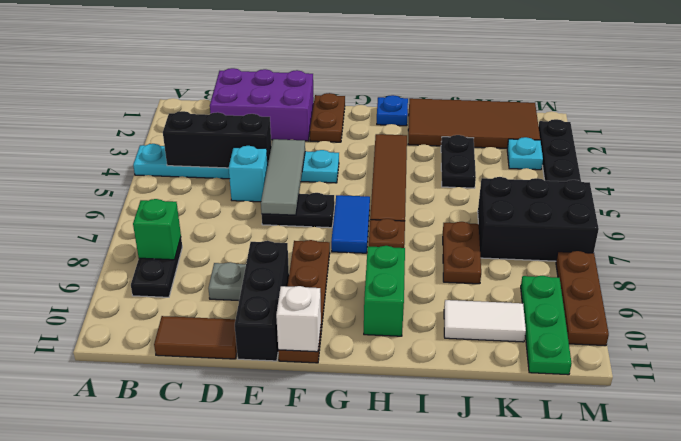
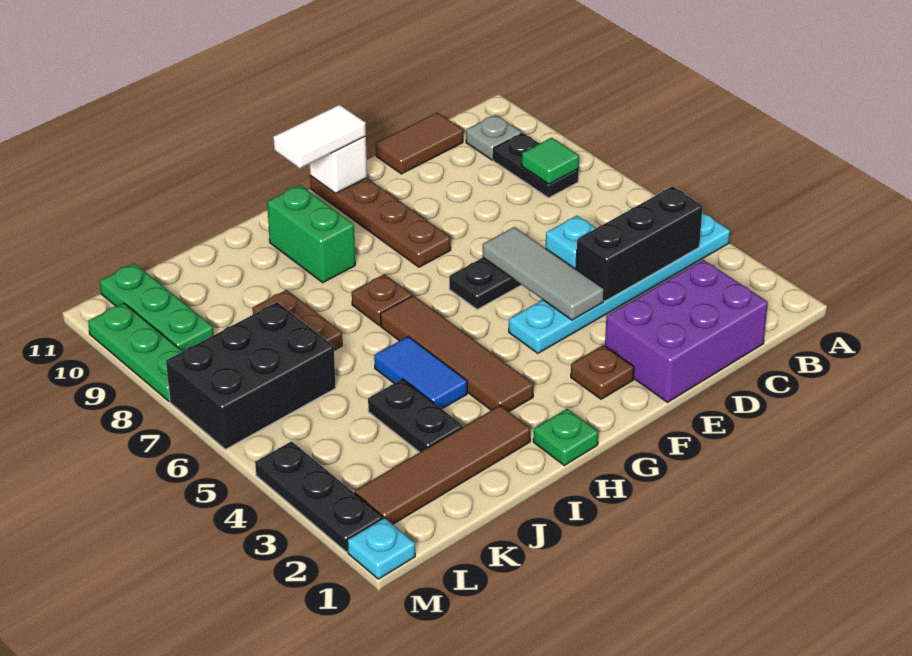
green brick B8 level 2 -> green tile B8 level 2
grey plate D9 level 1 -> grey plate B10 level 1
black brick E9:E11 level 1 -> none
brown plate F1:F2 level 1 -> brown plate F2 level 1
blue tile G6:G7 level 1 -> blue tile I4:I5 level 1
blue plate H1 level 1 -> green plate H1 level 1
brown tile I1:L2 level 1 -> brown tile I2:L2 level 1
white tile J10:K10 level 1 -> white tile F11:G11 level 3
cyan plate L3 level 1 -> cyan plate M1 level 1
brown plate M8:M10 level 1 -> green plate M8:M10 level 1

